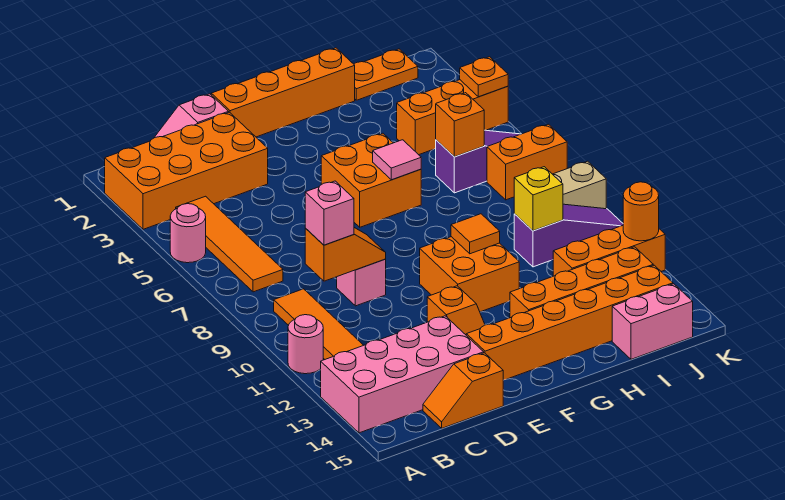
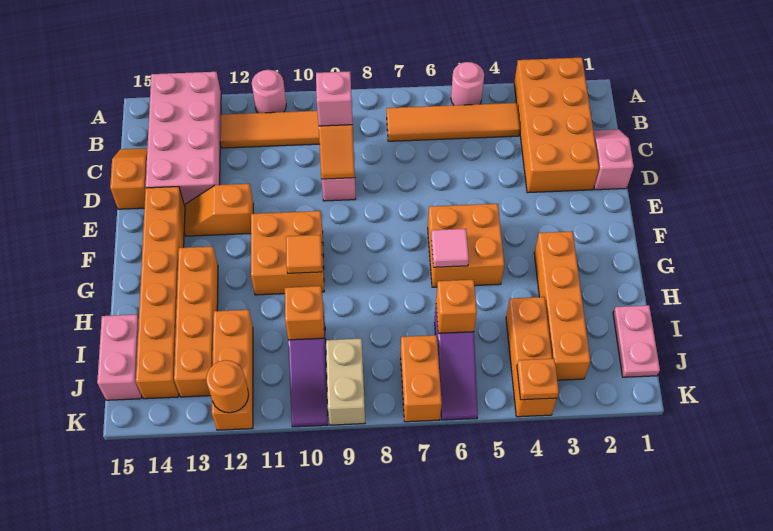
orange brick E1:H1 level 1 -> orange brick G3:J3 level 1
orange plate I1:J1 level 1 -> pink plate I1:J1 level 1
yellow brick I10 level 2 -> orange brick I10 level 2

